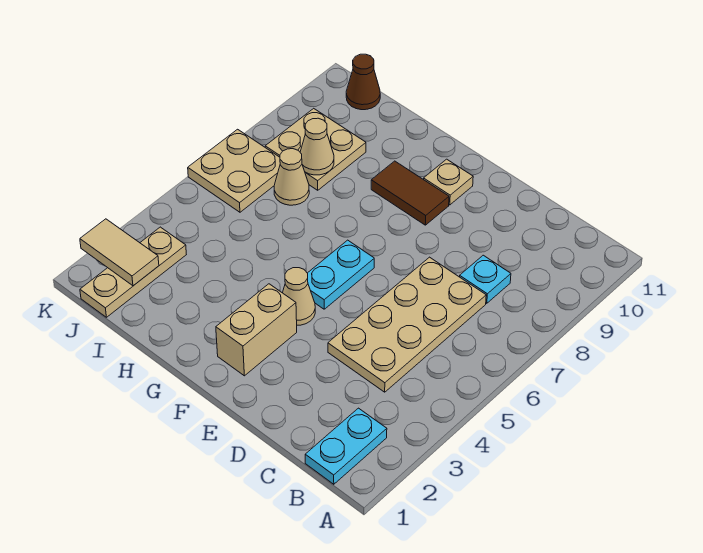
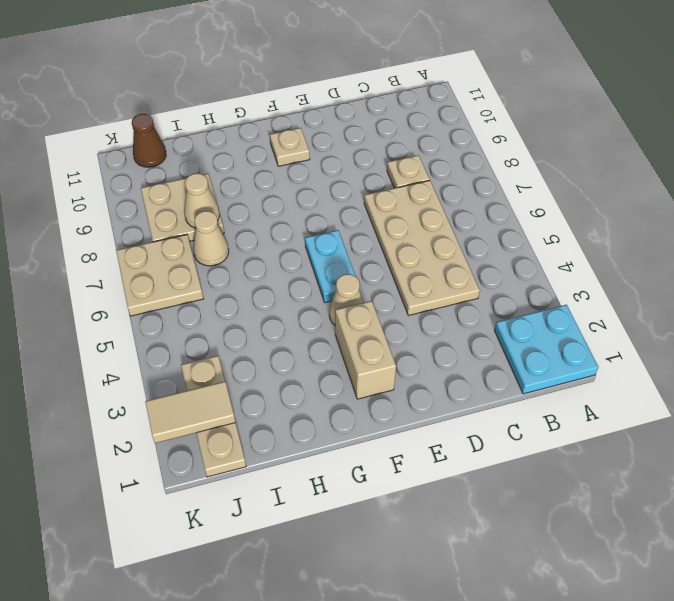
cyan plate B1:B2 level 1 -> cyan plate A1:B2 level 1
cyan plate C8 level 1 -> tan plate C8 level 1
brown tile F9:G9 level 1 -> none

